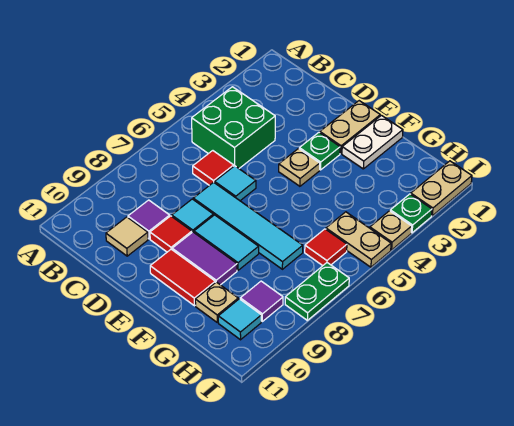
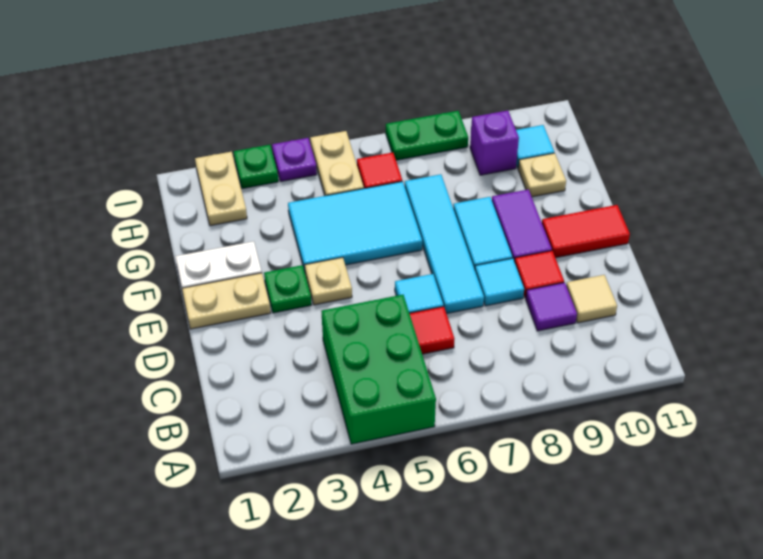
green brick B4:C5 level 1 -> green brick A4:C5 level 1
red tile E10:F10 level 1 -> red tile E10:E11 level 1
none -> cyan tile F4:G6 level 1
purple tile H9 level 1 -> purple brick H9 level 1
tan plate I1:I2 level 1 -> tan plate H2:I2 level 1
tan plate I4 level 1 -> purple plate I4 level 1

